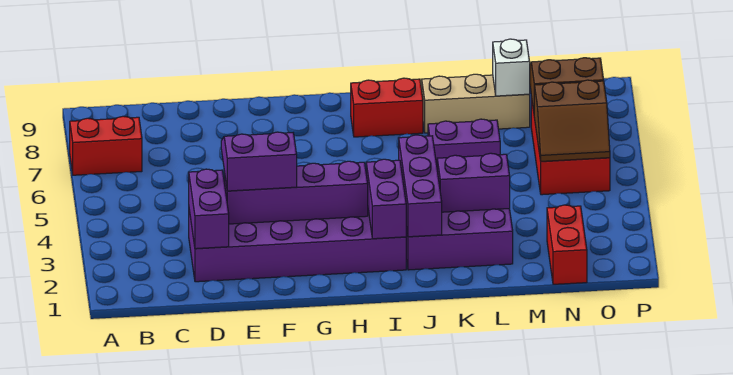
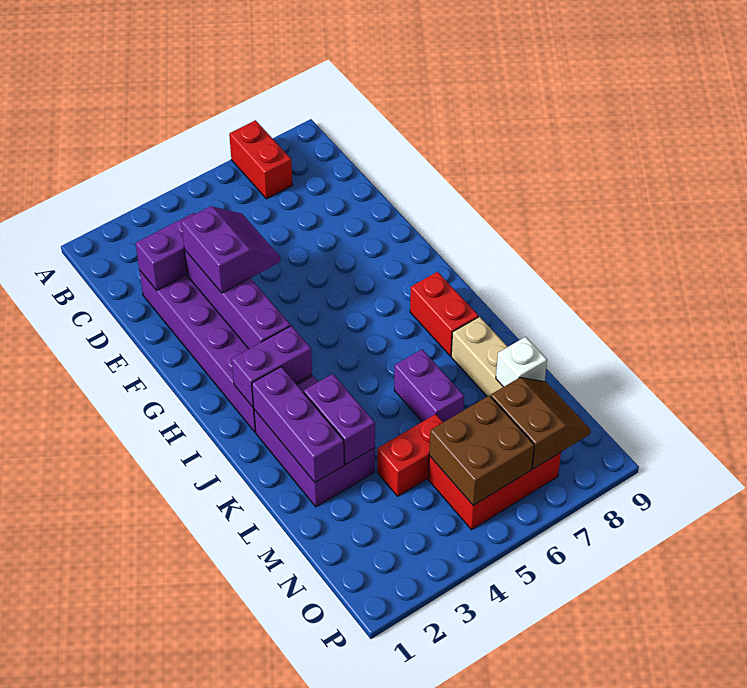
purple brick J2:J4 level 2 -> purple brick J2:L2 level 2
red brick N1:N2 level 1 -> red brick M4:M5 level 1
brown slope N5:O6 level 2 top 6 -> brown brick N5:O6 level 2

